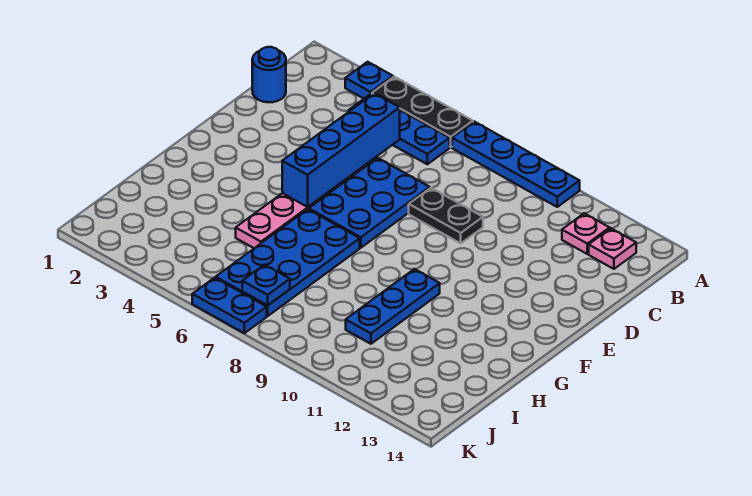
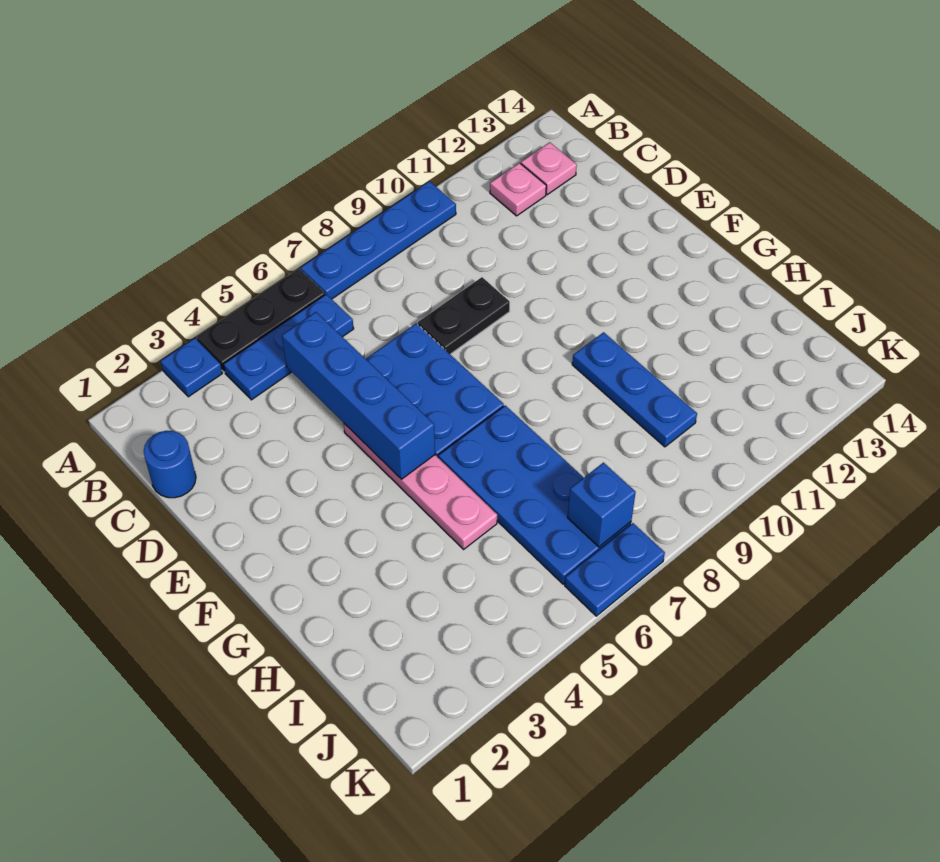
blue plate J7 level 2 -> blue brick J7 level 2

